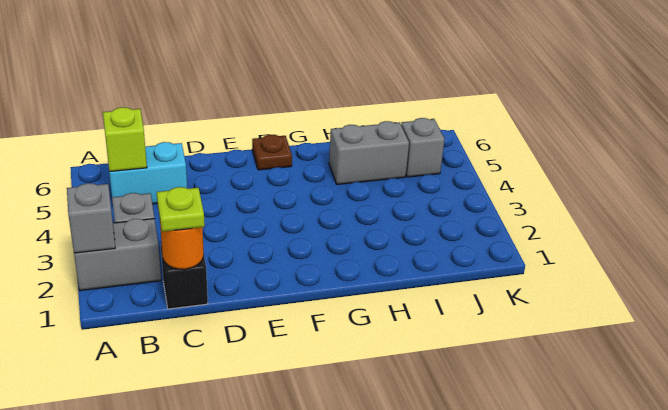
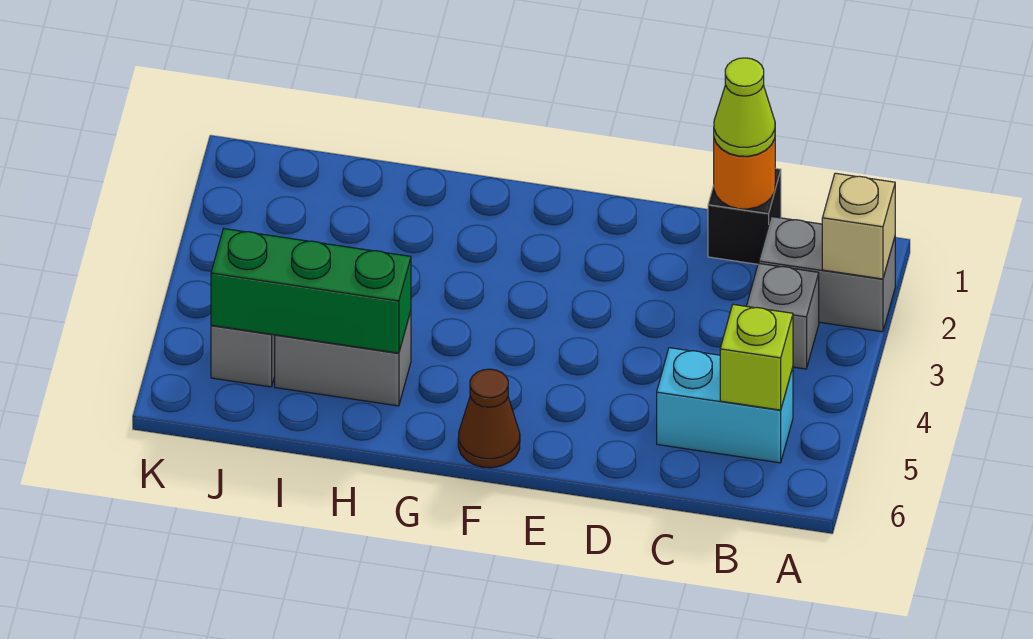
grey brick A2 level 2 -> tan brick A2 level 2
lime plate C1 level 3 -> lime cone C1 level 3
brown plate F6 level 1 -> brown cone F6 level 1
none -> green brick H5:J5 level 2

